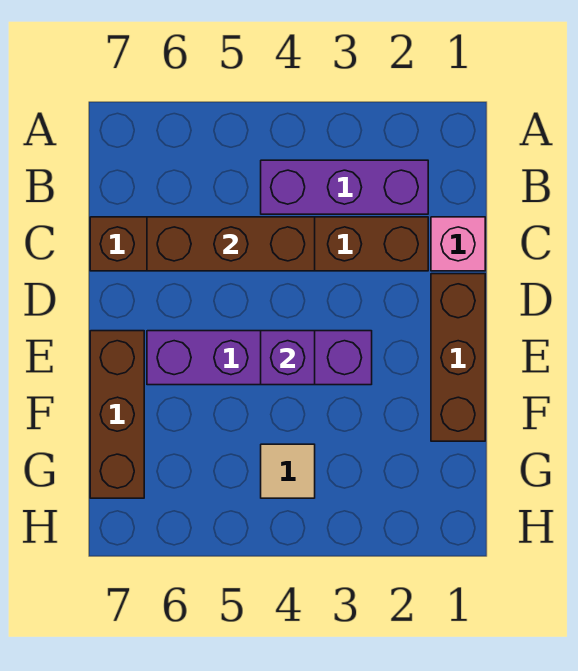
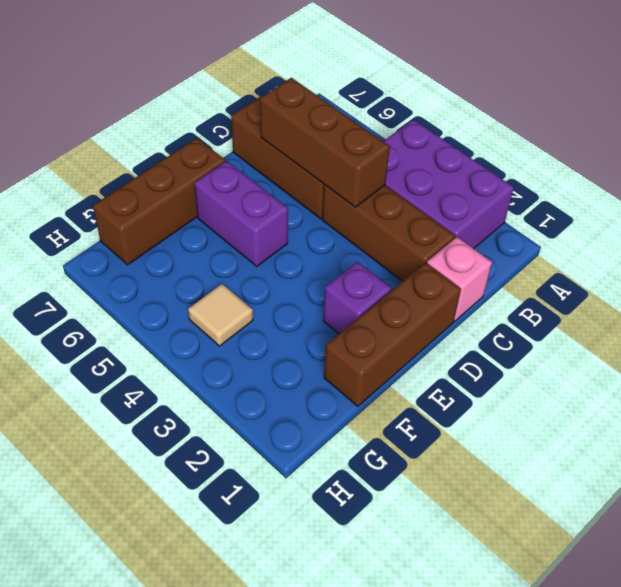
purple brick B2:B4 level 1 -> purple brick A2:B4 level 1
purple brick E3:E6 level 1 -> purple brick E5:E6 level 1
purple brick E4 level 2 -> purple brick E2 level 1

